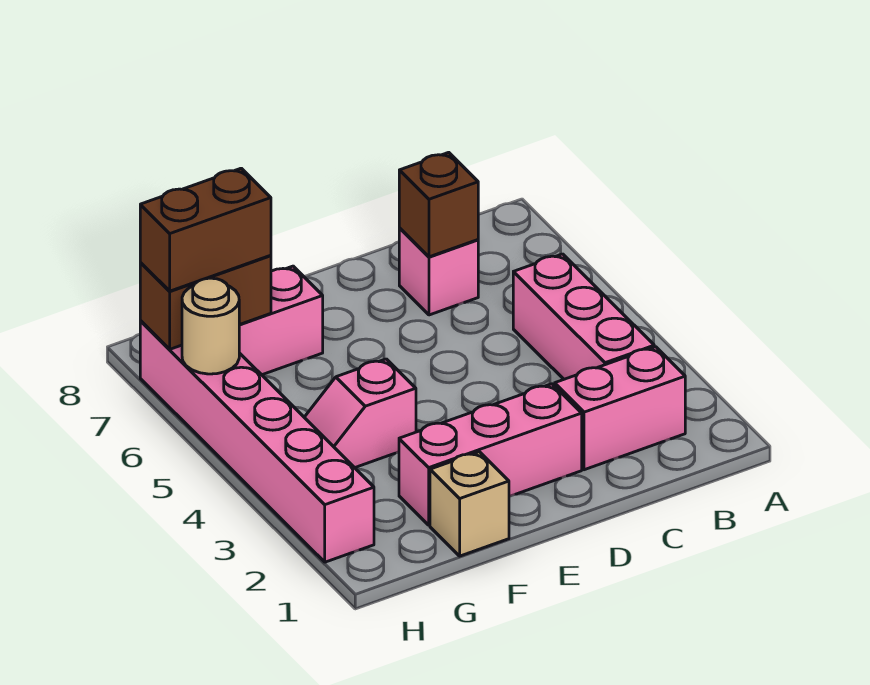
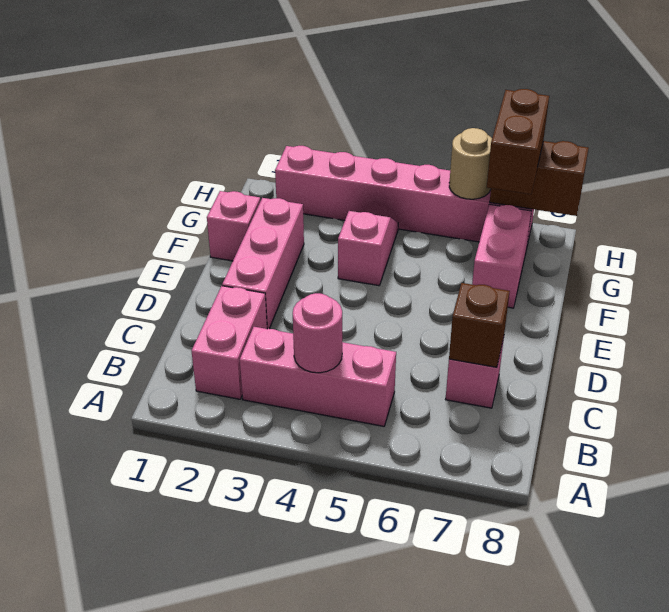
none -> pink round brick B4 level 2
tan brick F1 level 1 -> pink brick F1 level 1
brown brick G7:H7 level 2 -> brown brick H7:H8 level 2

